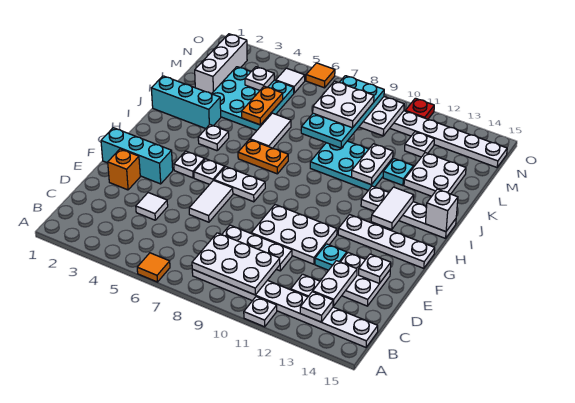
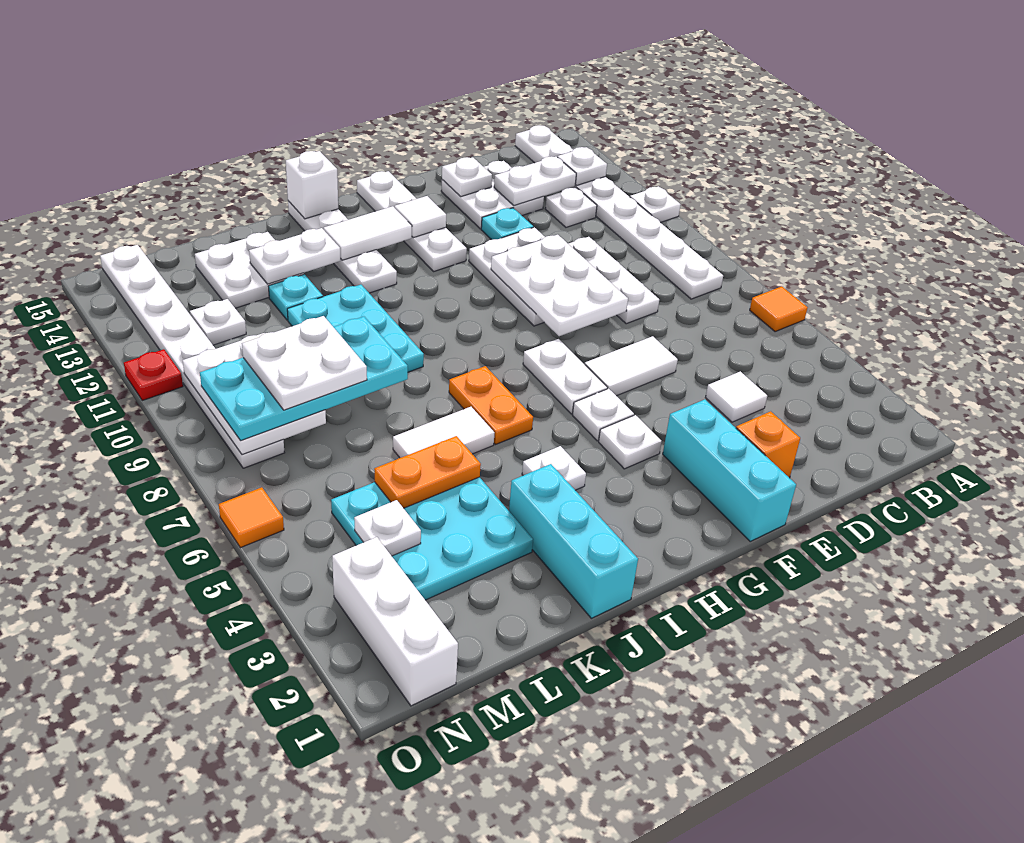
white plate B8:C10 level 2 -> white plate E8:F10 level 2
white plate J11:K11 level 2 -> white plate J13:K13 level 2
white brick L2:N2 level 1 -> white brick N1:N3 level 1
white tile N5 level 1 -> white tile G13 level 2

